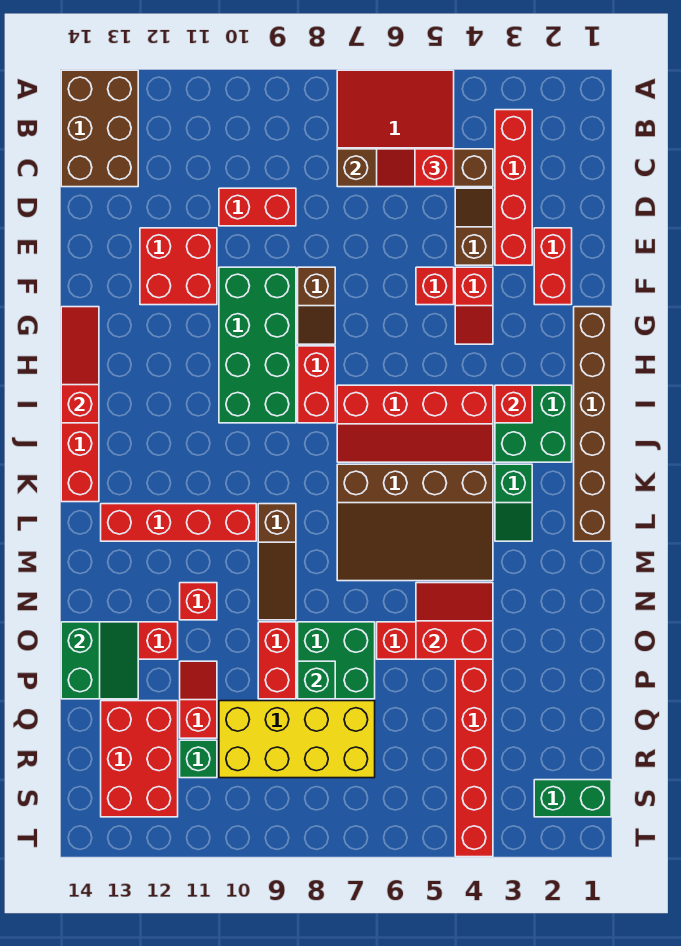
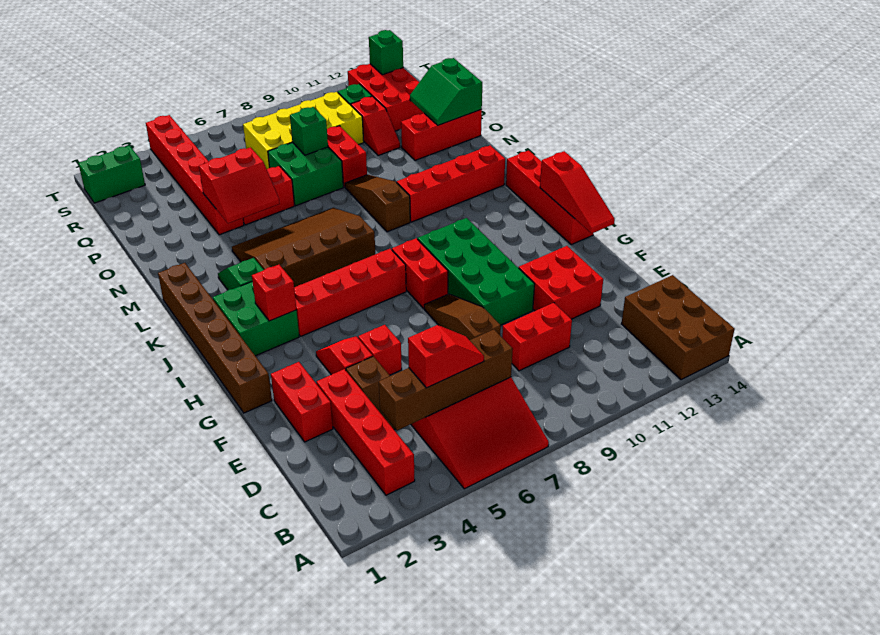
brown slope F8:G8 level 1 top F -> brown slope E8:G8 level 1 top E
red brick N11 level 1 -> none
none -> green brick S13 level 2

